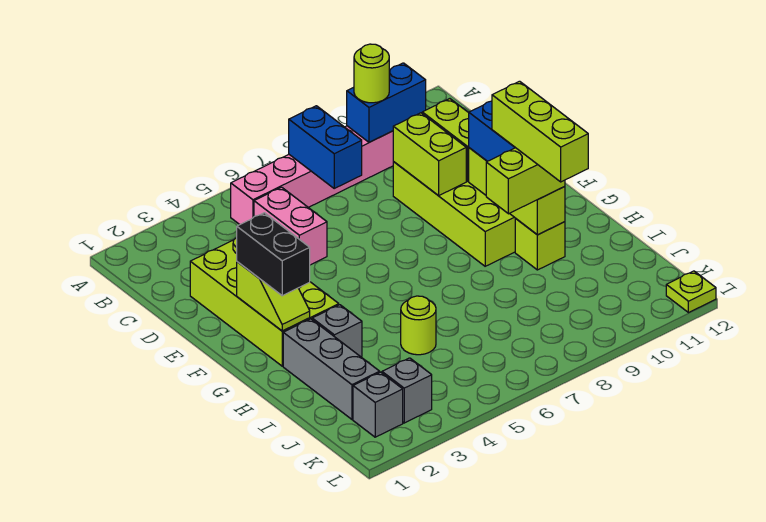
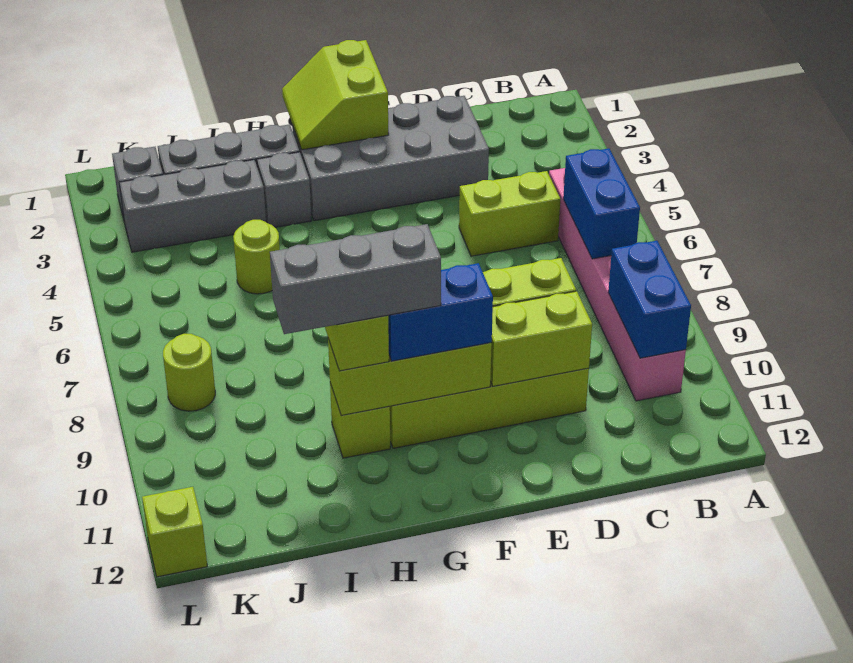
blue brick B7:C7 level 2 -> blue brick B6:B7 level 2
lime round brick B9 level 3 -> lime round brick K8 level 1
pink brick C5:D5 level 1 -> lime brick C5:D5 level 1
lime brick D2:G3 level 1 -> grey brick D2:G3 level 1
lime slope F2:G2 level 2 top F -> lime slope F1:G2 level 2 top F
black brick F2:G2 level 3 -> none
lime brick G10:I10 level 4 -> grey brick G10:I10 level 4
grey brick K3 level 1 -> grey brick I3:K3 level 1
lime plate L12 level 1 -> lime brick L12 level 1

